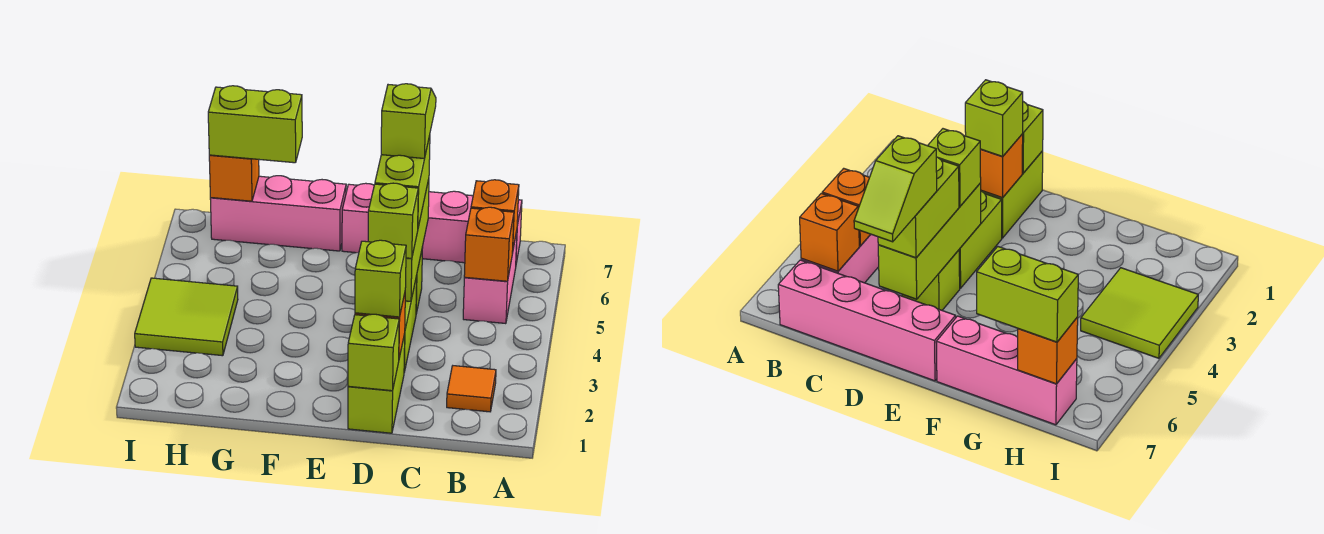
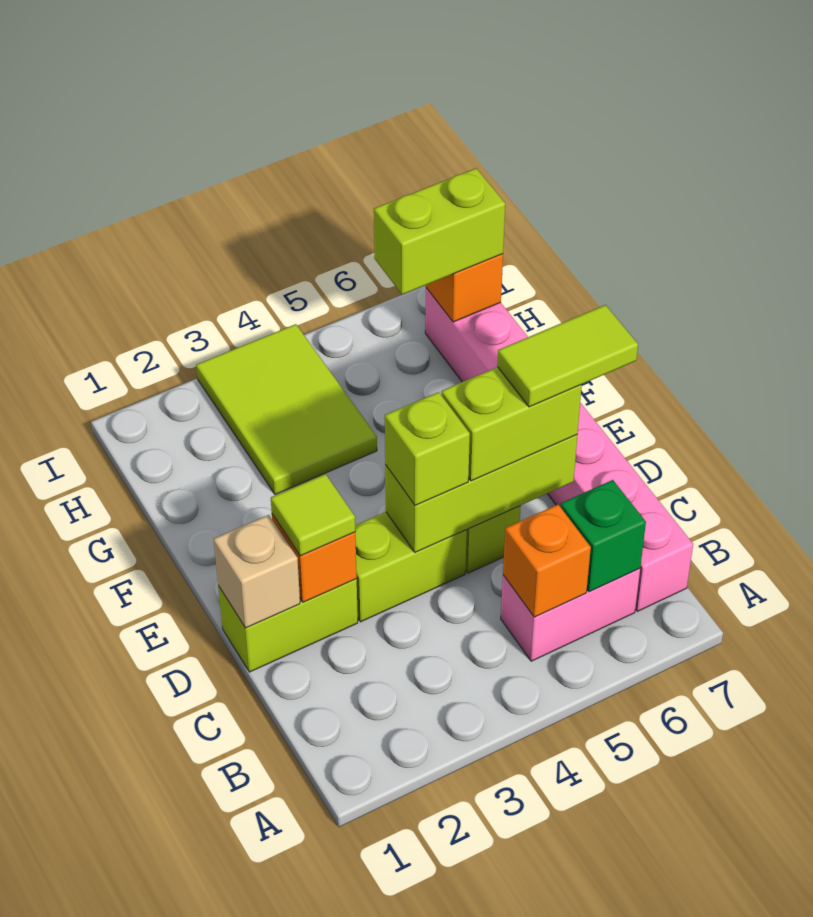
orange tile B2 level 1 -> none
orange brick B6 level 2 -> green brick B6 level 2
lime brick D1 level 2 -> tan brick D1 level 2
lime brick D2 level 3 -> lime tile D2 level 3
lime slope D6:D7 level 4 top 6 -> lime tile D6:D7 level 4
lime brick G7:H7 level 3 -> lime brick H6:H7 level 3
lime tile H3:I4 level 1 -> lime tile G3:I4 level 1

